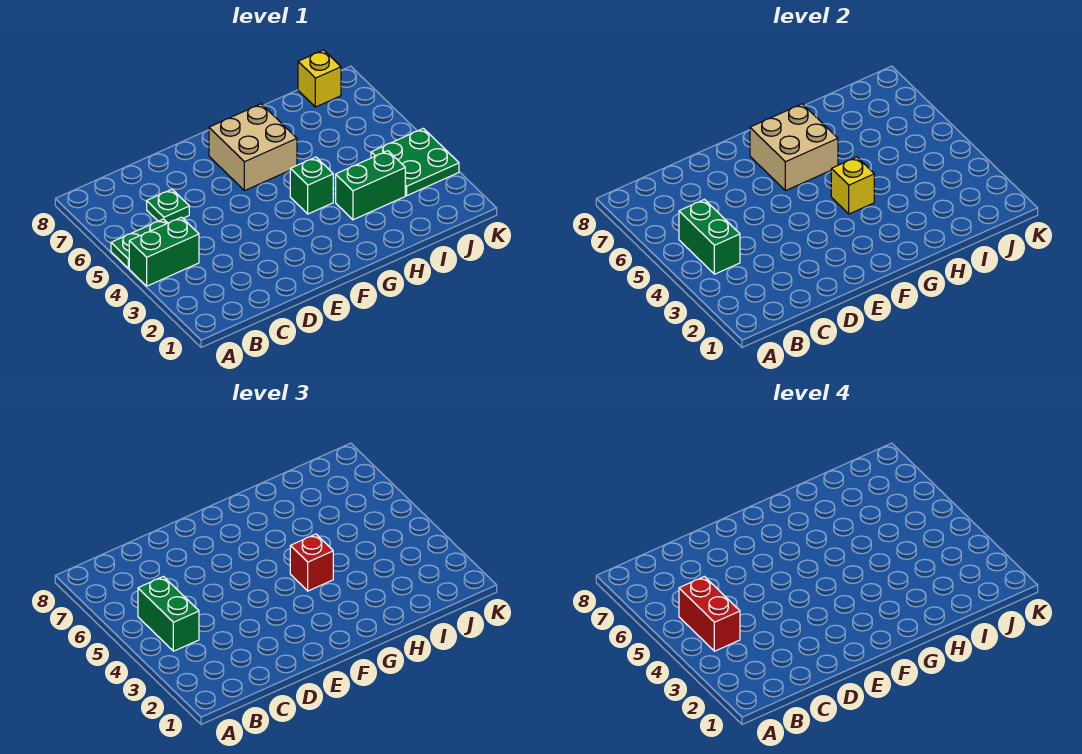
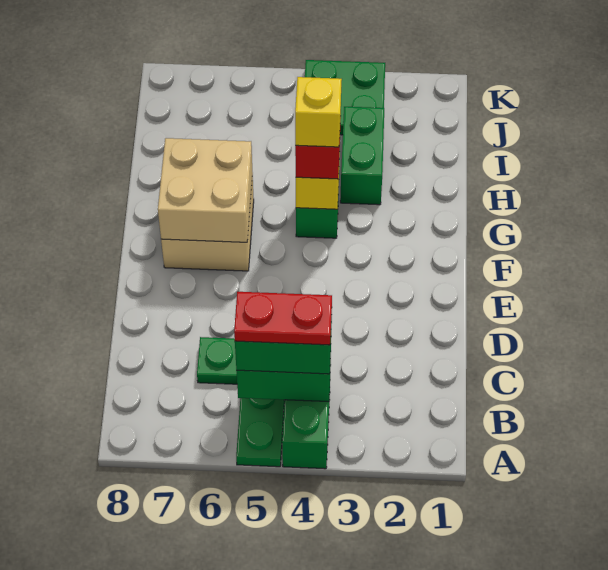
red brick B4:B5 level 4 -> red plate B4:B5 level 4
yellow brick J8 level 1 -> yellow brick G4 level 4

